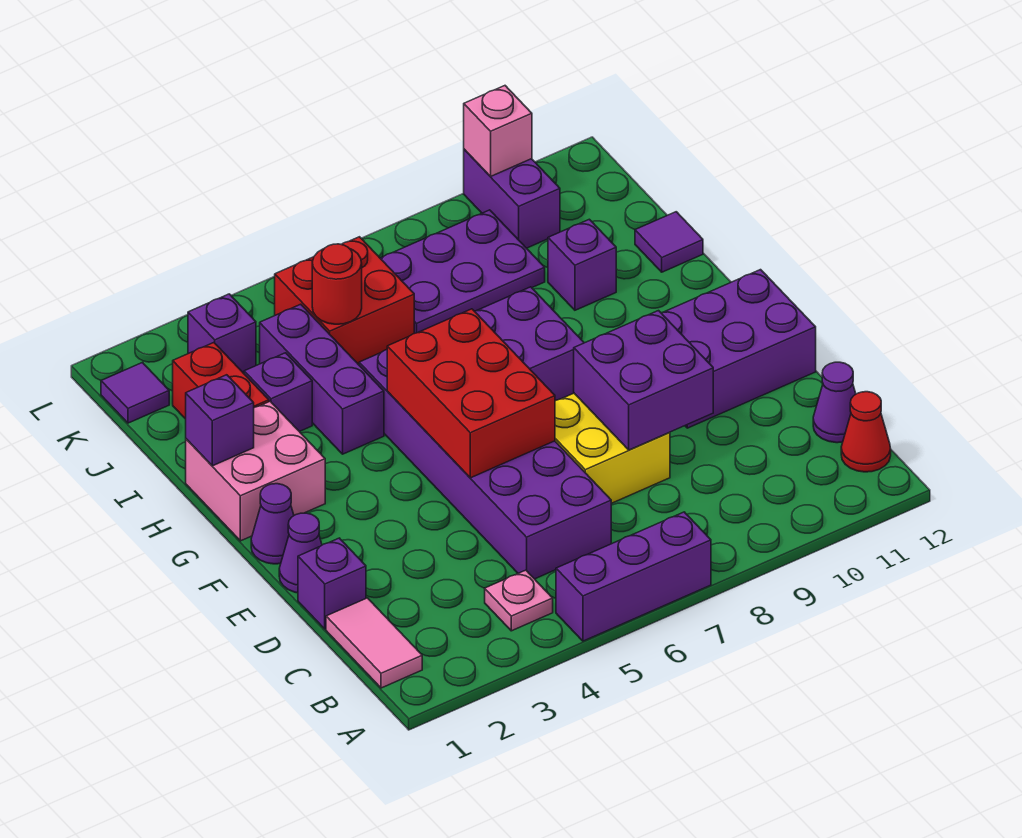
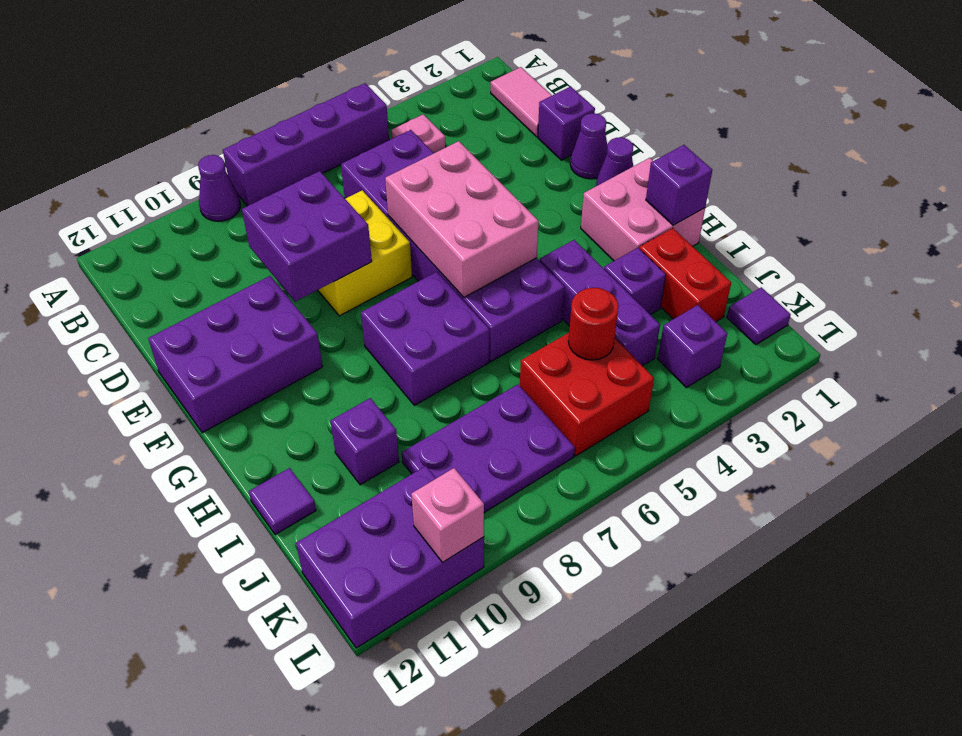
purple brick A5:A7 level 1 -> purple brick A5:A8 level 1
red cone B12 level 1 -> none
purple cone C12 level 1 -> purple cone A9 level 1
red brick E5:G6 level 2 -> pink brick E5:G6 level 2
purple brick K10:L10 level 1 -> purple brick K10:L12 level 1

